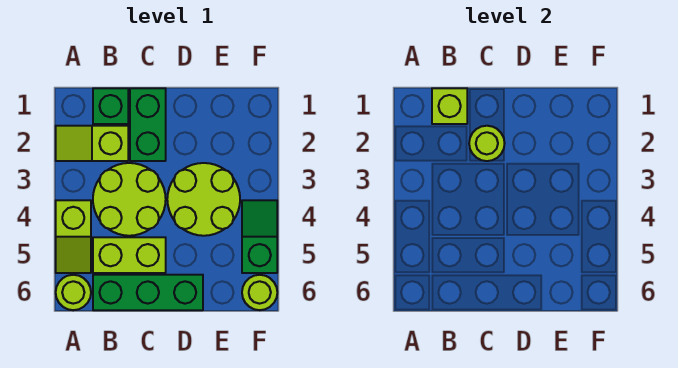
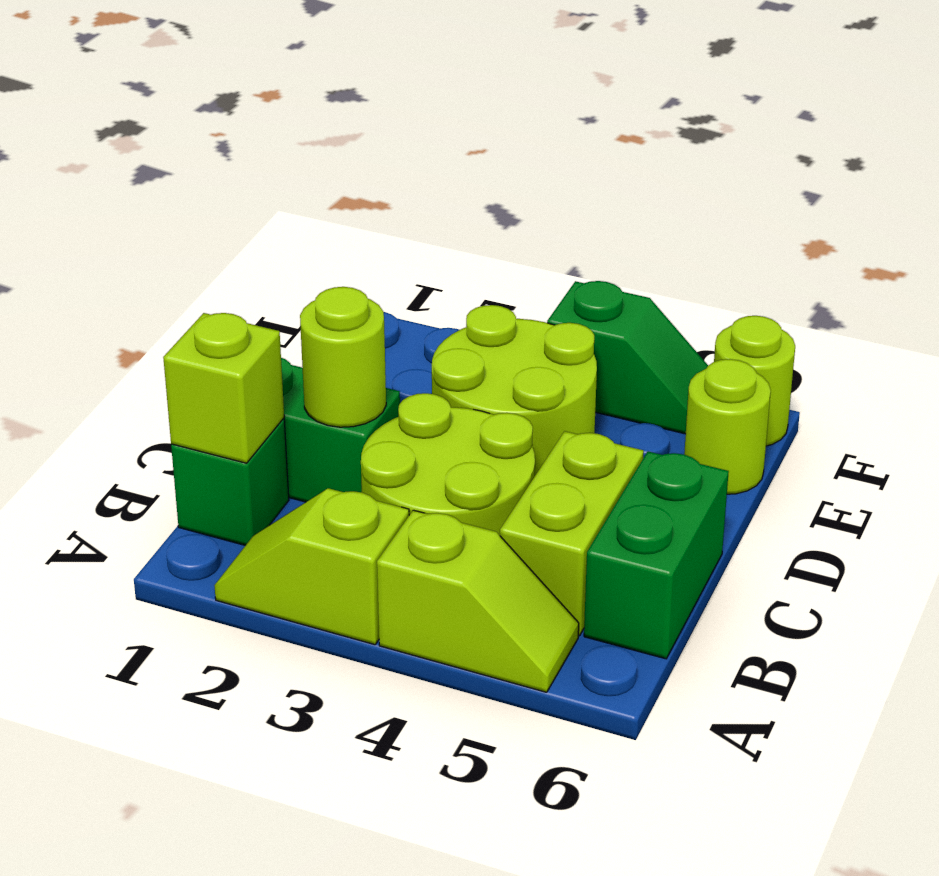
lime slope A2:B2 level 1 top B -> lime slope A2:A3 level 1 top 3
lime round brick A6 level 1 -> lime round brick E6 level 1
green brick B6:D6 level 1 -> green brick B6:C6 level 1
green slope F4:F5 level 1 top 5 -> green slope F4:F5 level 1 top 4

